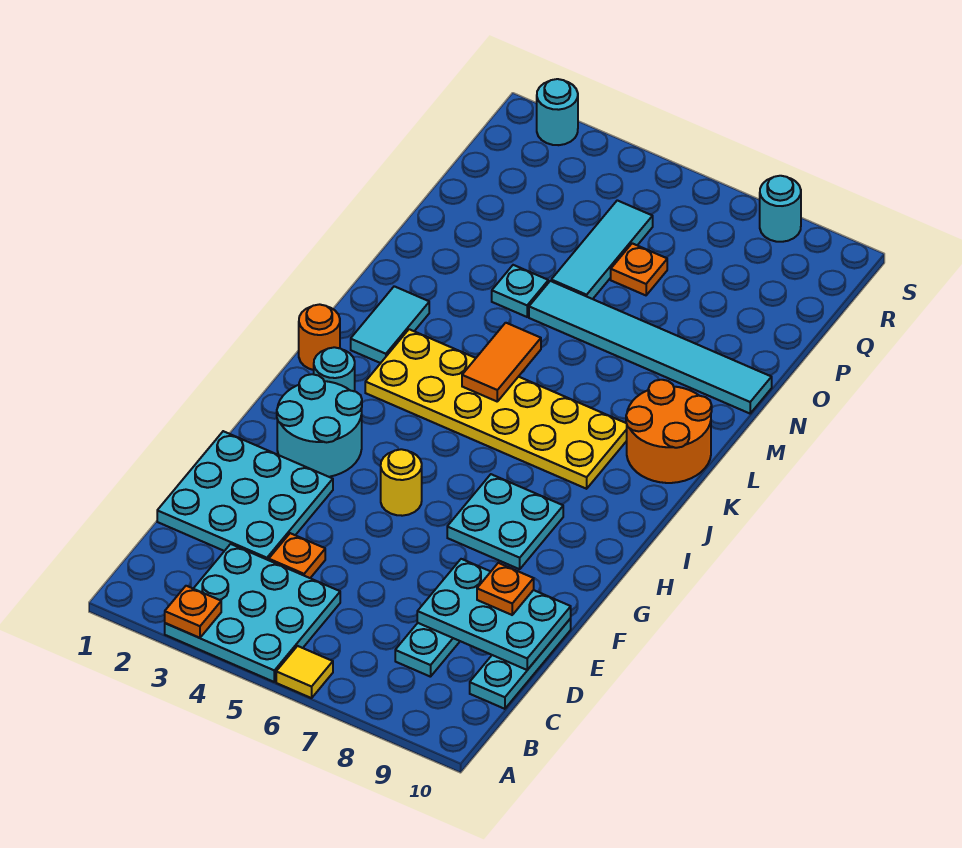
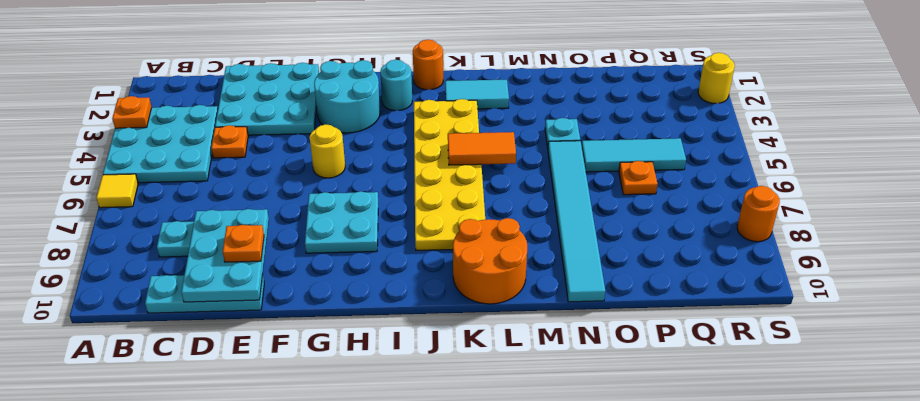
cyan round brick S2 level 1 -> yellow round brick S2 level 1
cyan round brick S8 level 1 -> orange round brick S8 level 1

